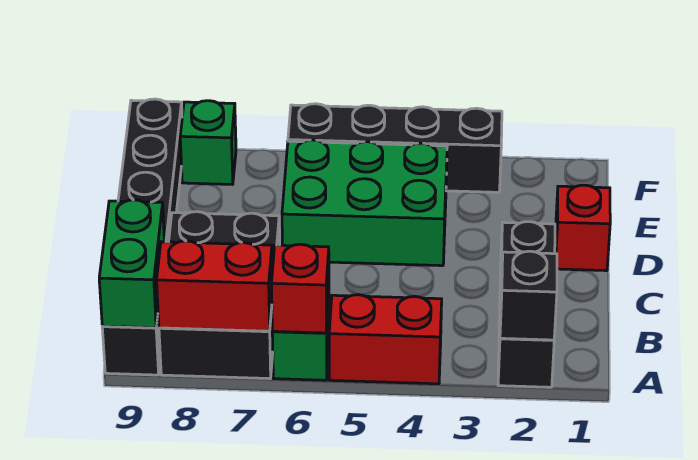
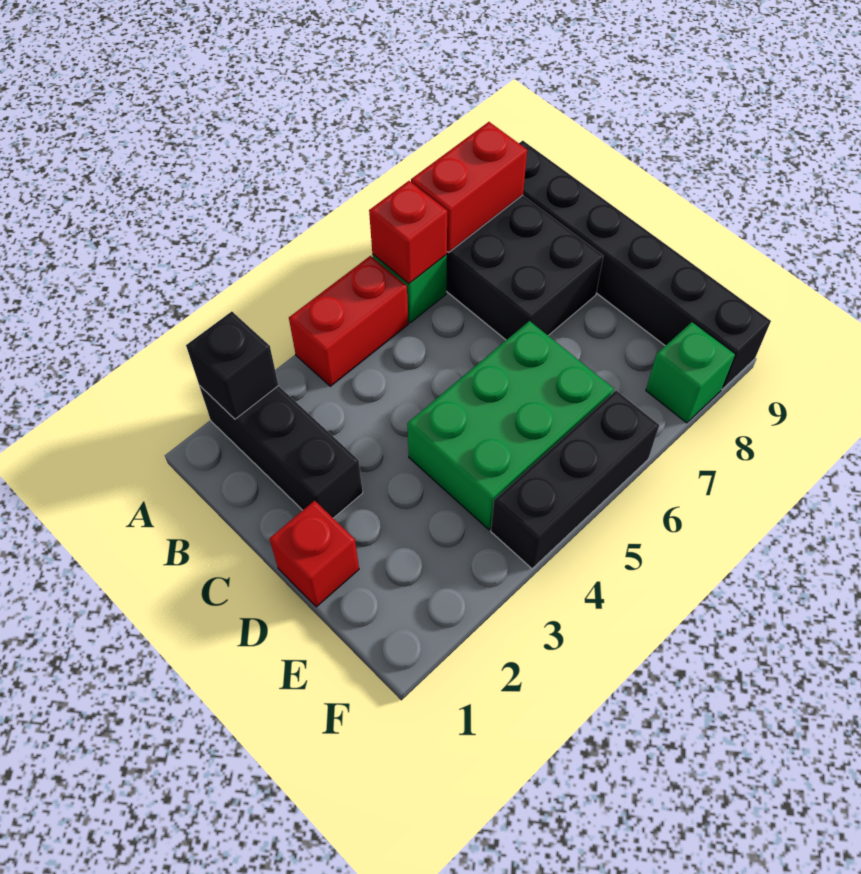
green brick A9:B9 level 2 -> none
black brick F3:F6 level 1 -> black brick F4:F6 level 1

